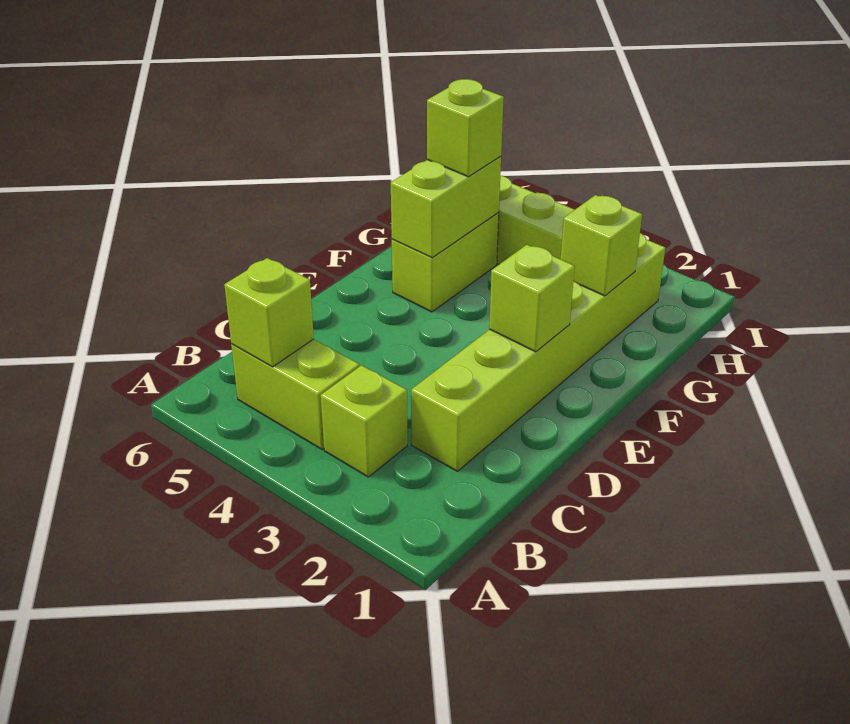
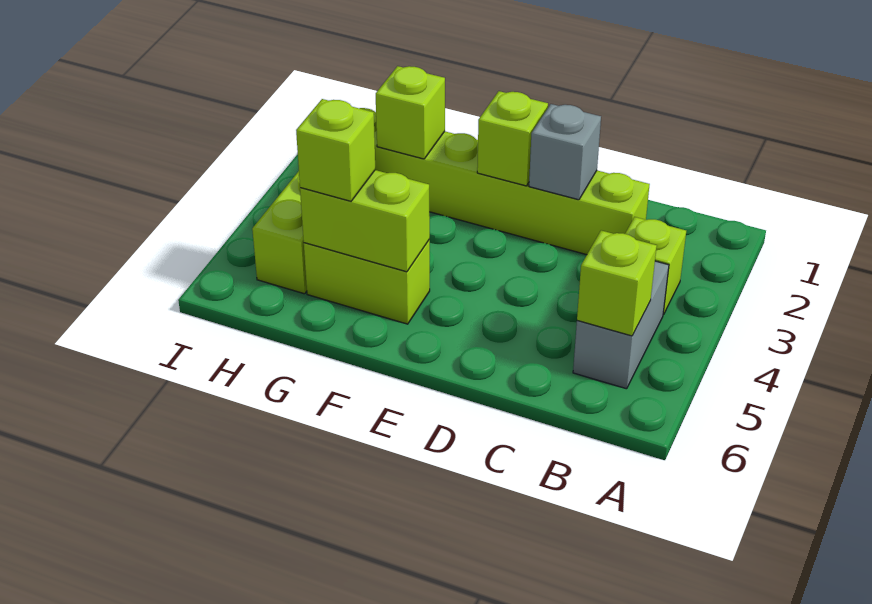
lime brick B4:B5 level 1 -> grey brick B4:B5 level 1
none -> grey brick D2 level 2

